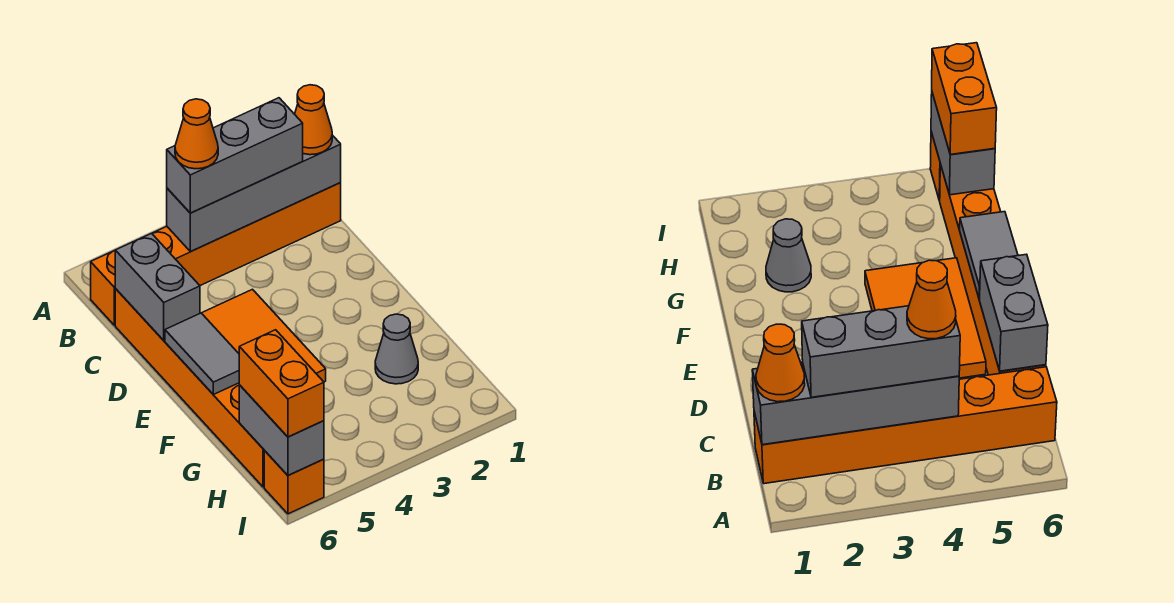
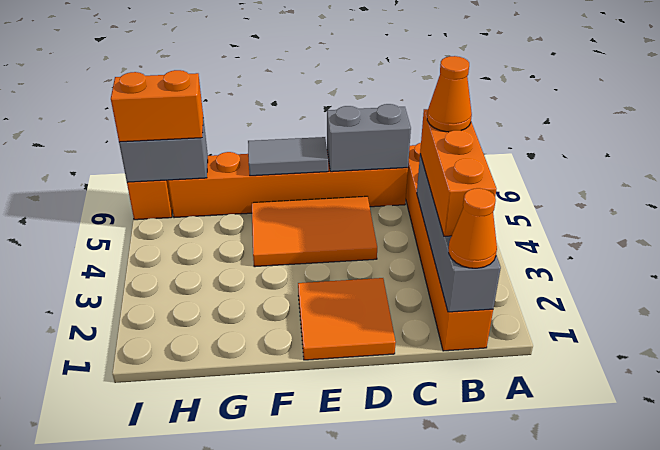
grey brick B2:B4 level 3 -> orange brick B2:B4 level 3
none -> orange tile D1:E2 level 1
grey cone G2 level 1 -> none

